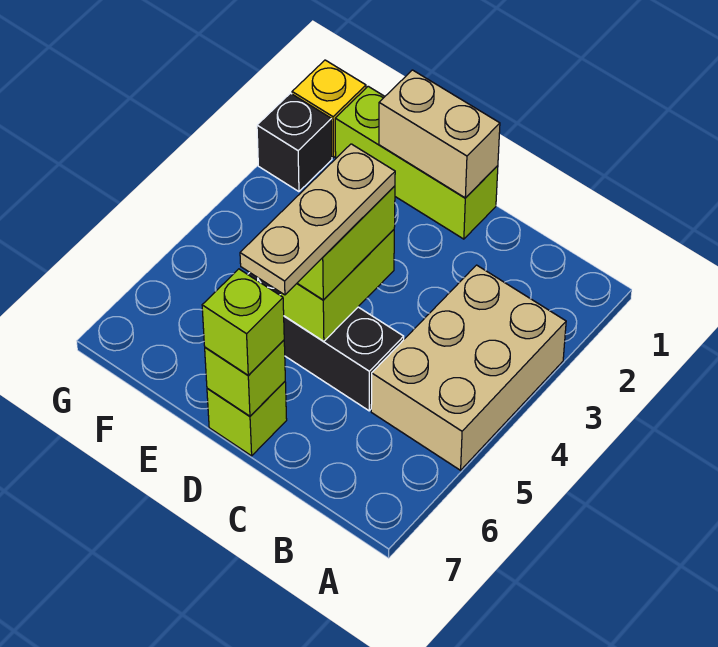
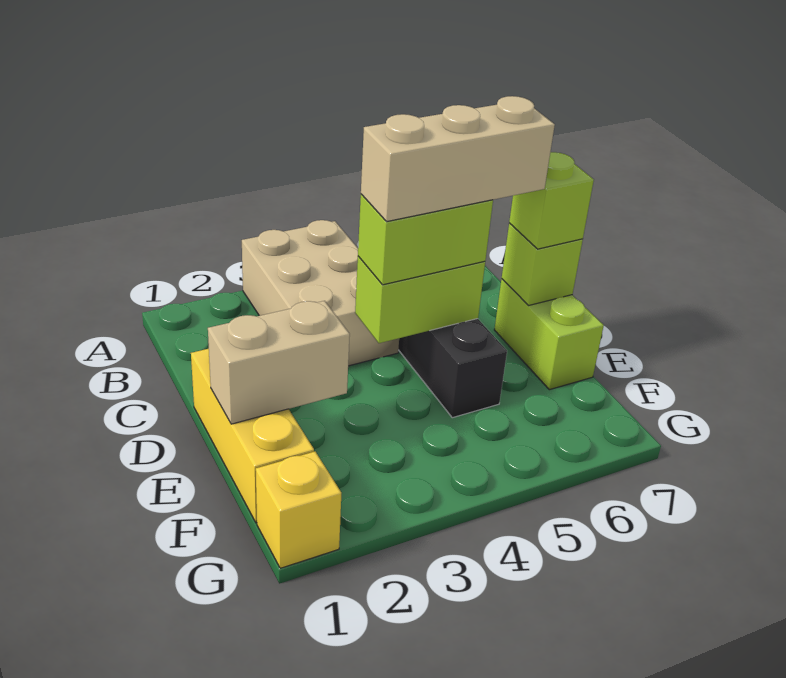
tan brick A3:B5 level 1 -> tan brick A3:C4 level 1
lime brick D1:F1 level 1 -> yellow brick D1:F1 level 1
tan brick D1:E1 level 2 -> tan brick E1:E2 level 2
tan plate D4:D6 level 4 -> tan brick D4:D6 level 4
lime brick D7 level 1 -> lime brick D7:E7 level 1
black brick G2 level 1 -> none

